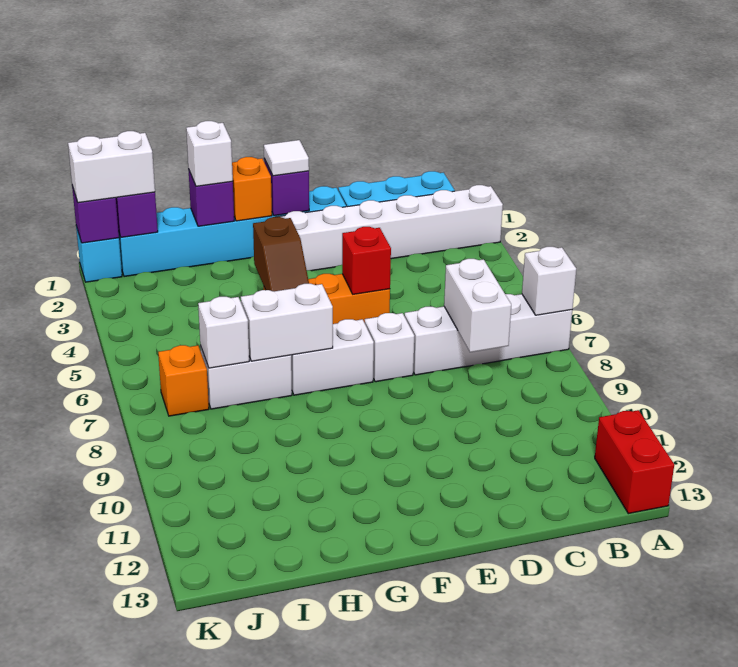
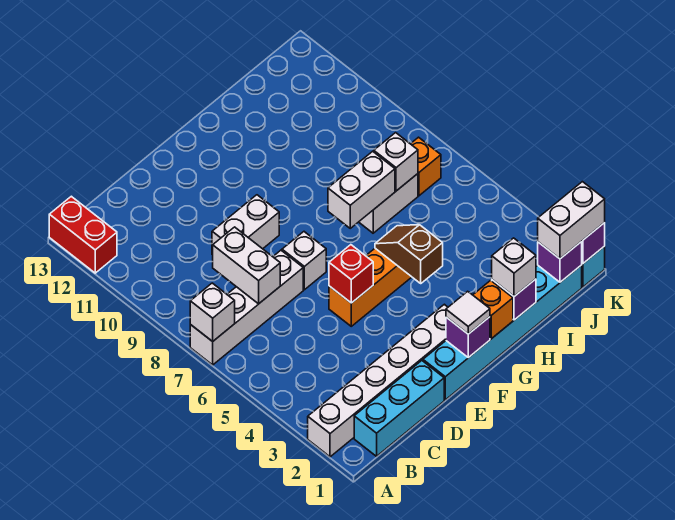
white brick F7:G7 level 1 -> white brick D9:E9 level 1

